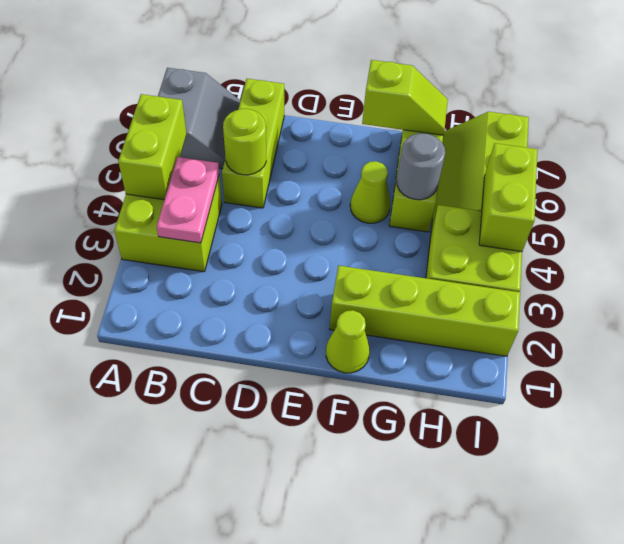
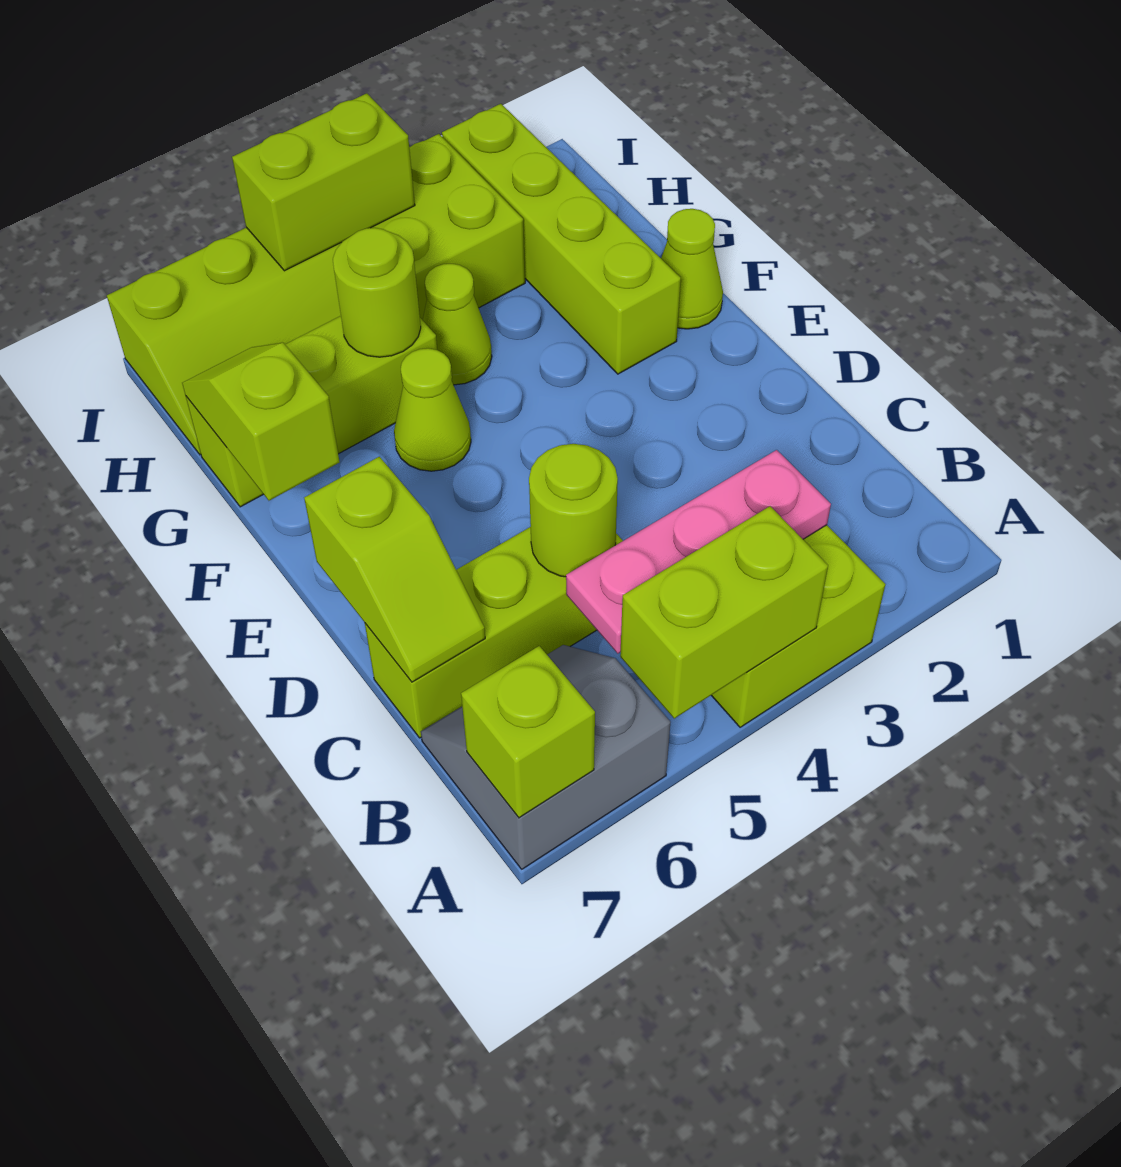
none -> lime brick A7 level 2
pink plate B3:B4 level 2 -> pink plate B3:B5 level 2
none -> lime slope C7:D7 level 2 top D
none -> lime cone G4 level 1
grey round brick G5 level 2 -> lime round brick G5 level 2

